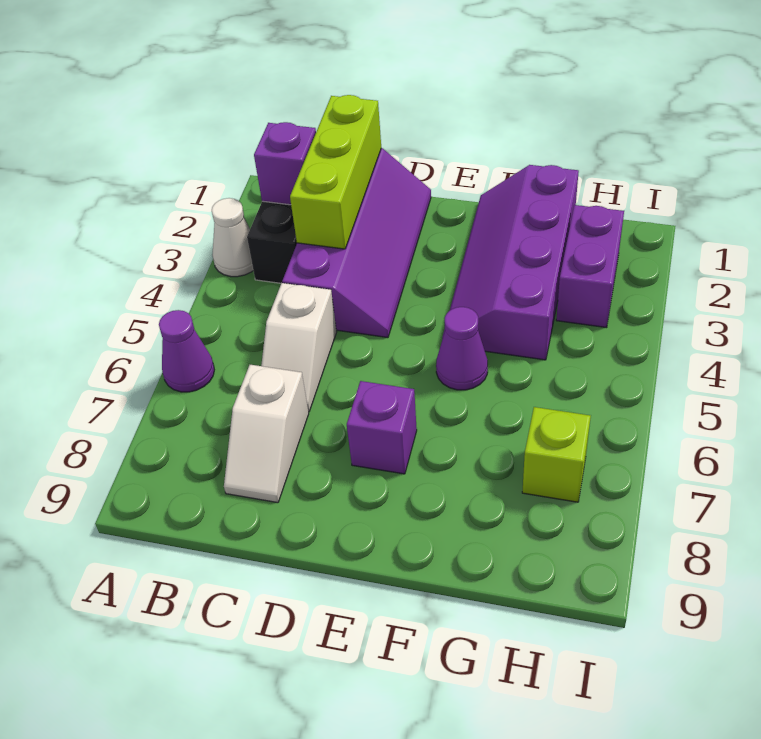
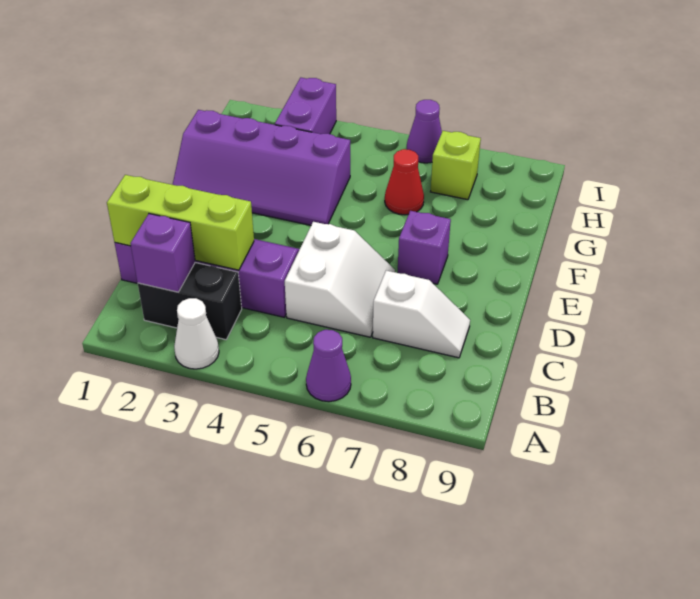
white slope C5:C6 level 1 top 5 -> white slope C5:D6 level 1 top 5
purple cone F5 level 1 -> purple cone I6 level 1
none -> red cone G6 level 1
purple brick H2:H3 level 1 -> purple brick H3:I3 level 1

